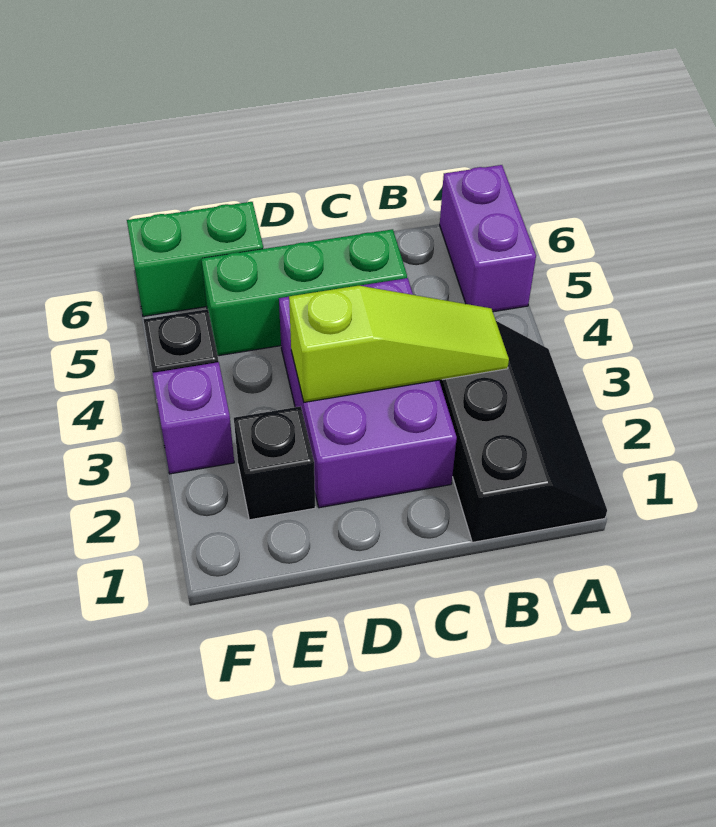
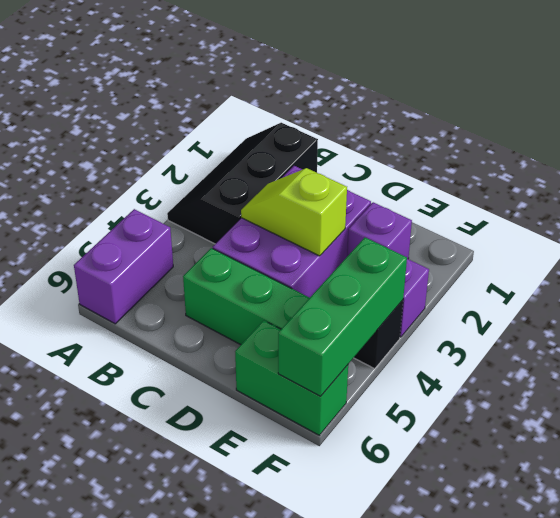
lime slope B3:D3 level 2 top D -> lime slope C3:D3 level 2 top D
black brick E2 level 1 -> purple brick E2 level 1
none -> green brick F4:F6 level 2

